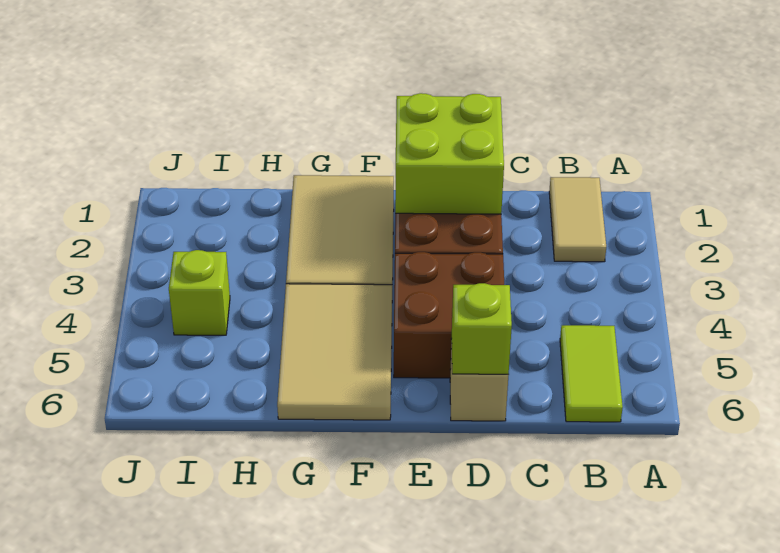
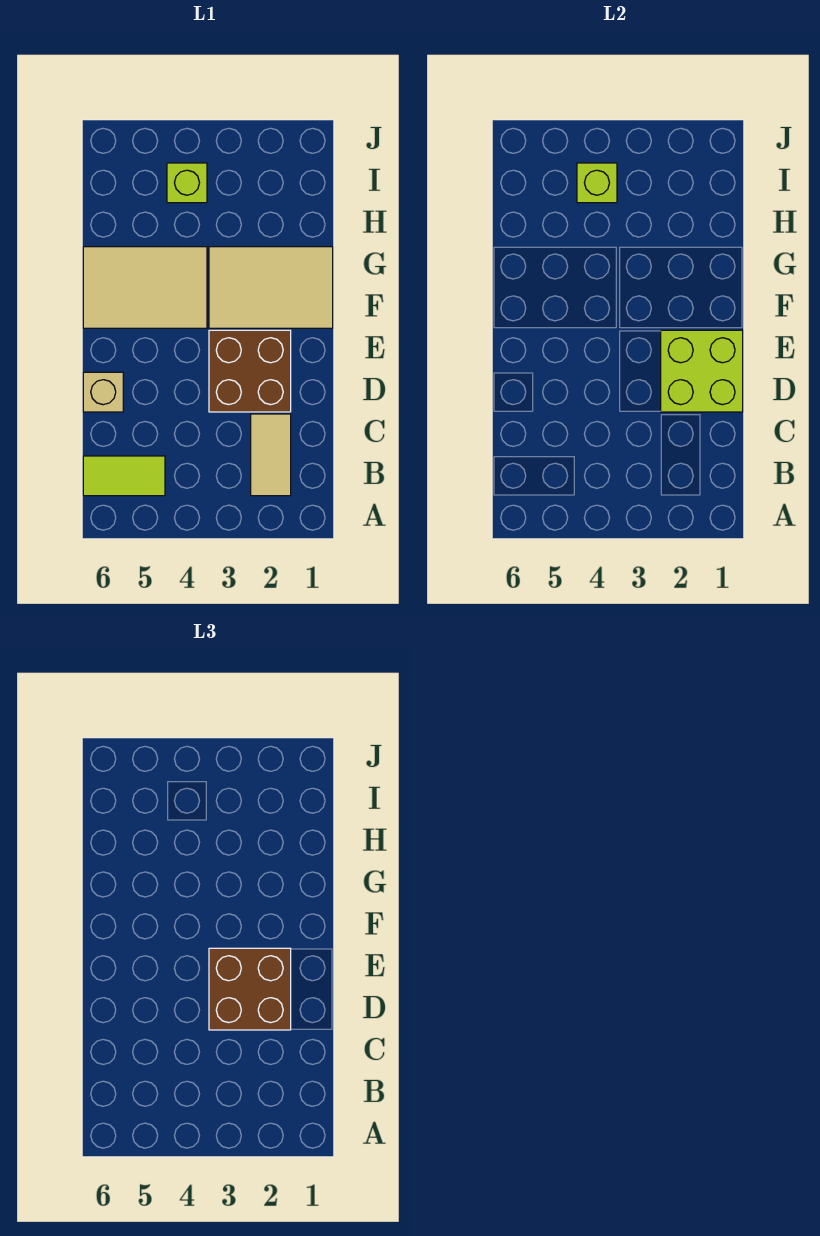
tan tile B1:B2 level 1 -> tan tile B2:C2 level 1
brown brick D4:E5 level 1 -> brown brick D2:E3 level 3
lime brick D6 level 2 -> lime brick I4 level 2

